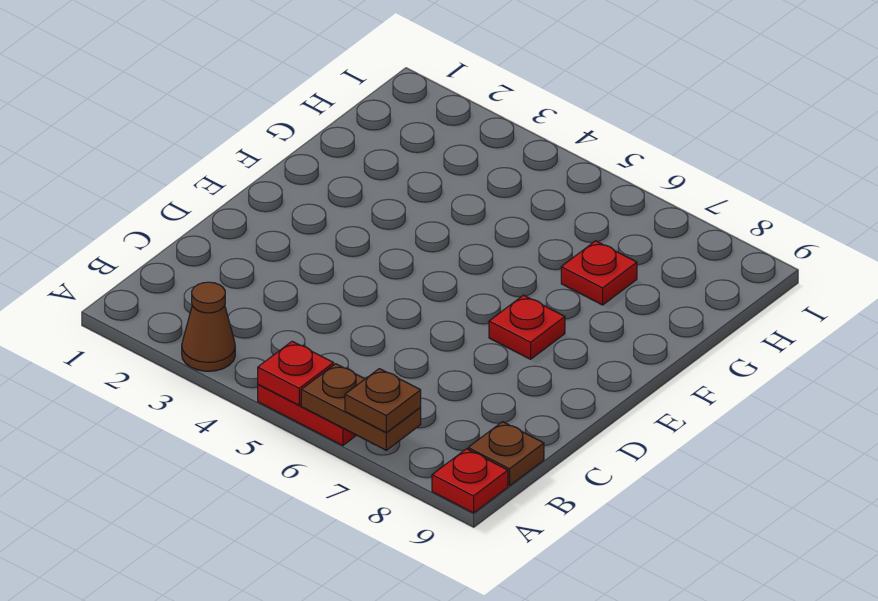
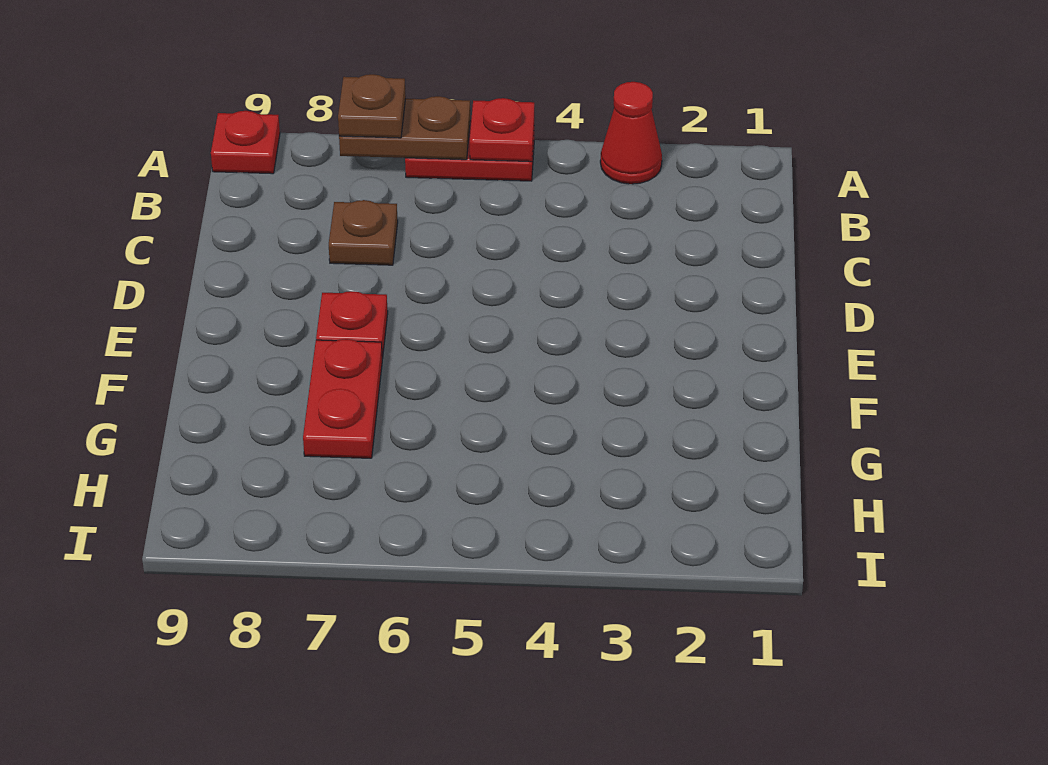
brown cone A3 level 1 -> red cone A3 level 1
brown plate B9 level 1 -> brown plate C7 level 1
red plate G7 level 1 -> red plate F7:G7 level 1

